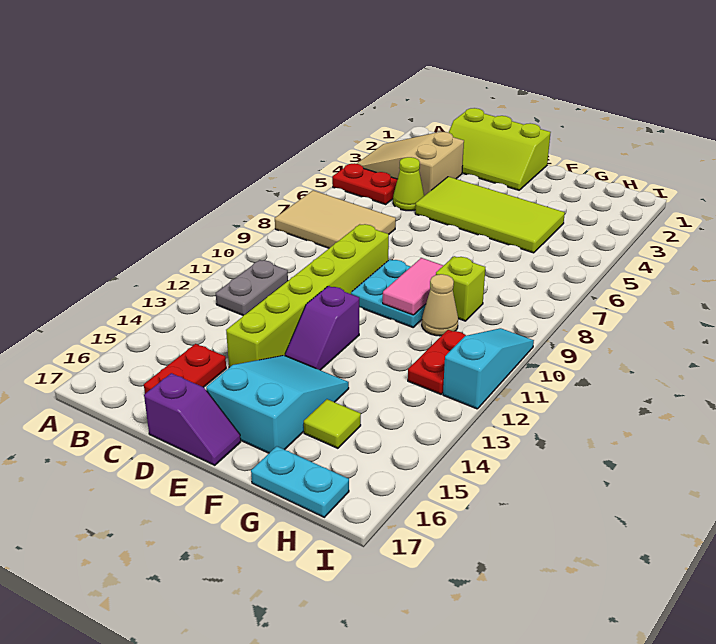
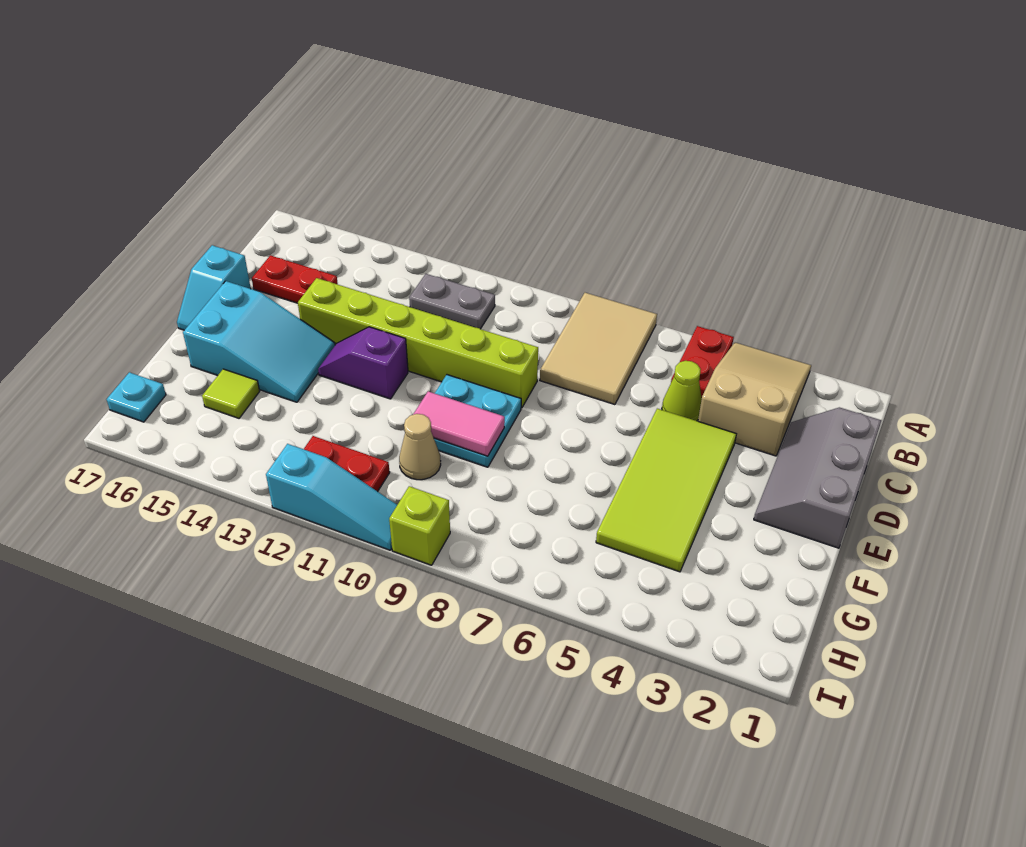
lime slope C1:E2 level 1 top 1 -> grey slope C1:E2 level 1 top 1
purple slope D17:E17 level 1 top D -> cyan slope D17:E17 level 1 top D
lime brick G9 level 1 -> lime brick I9 level 1
cyan plate G17:H17 level 1 -> cyan plate H17 level 1

